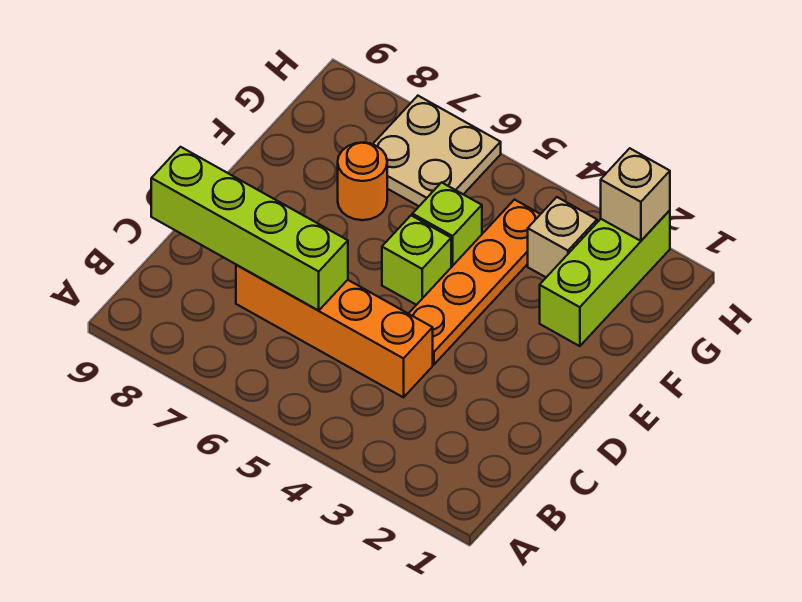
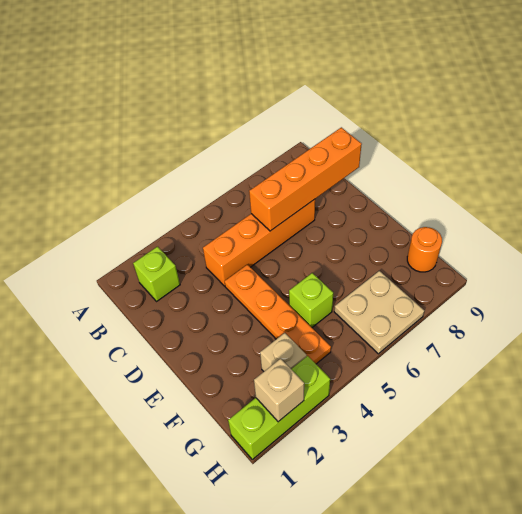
lime brick C6:C9 level 2 -> orange brick C6:C9 level 2
lime brick E5 level 1 -> lime brick B2 level 1
lime brick F2:H2 level 1 -> lime brick H1:H3 level 1
orange round brick F7 level 1 -> orange round brick G9 level 1

